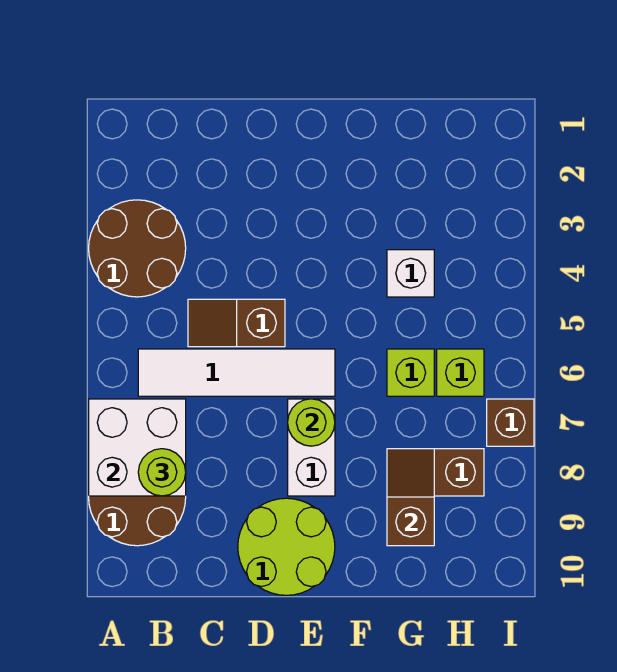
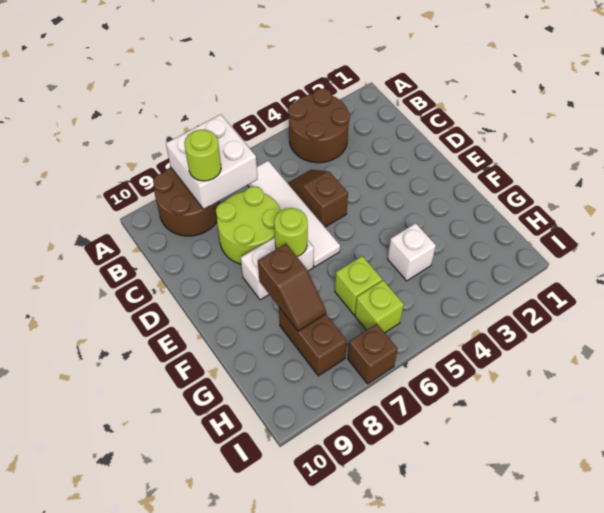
lime round brick D9:E10 level 1 -> lime round brick C7:D8 level 1
brown slope G8:G9 level 2 top 9 -> brown slope F8:G8 level 2 top F

